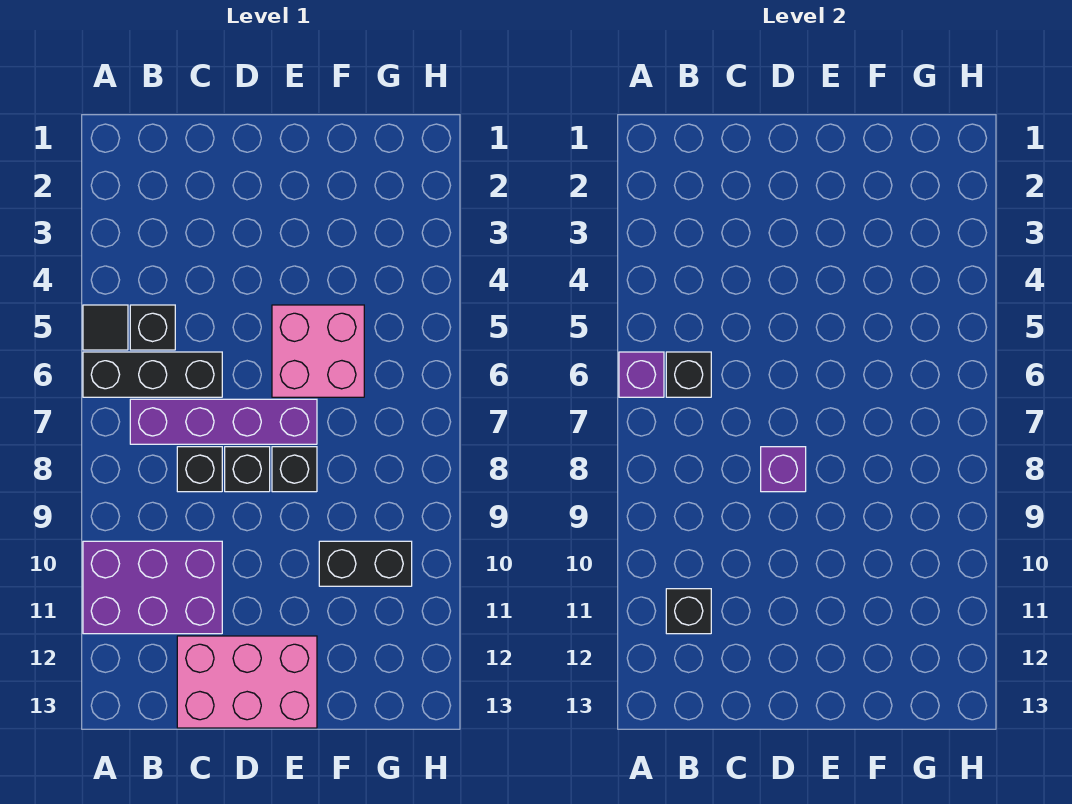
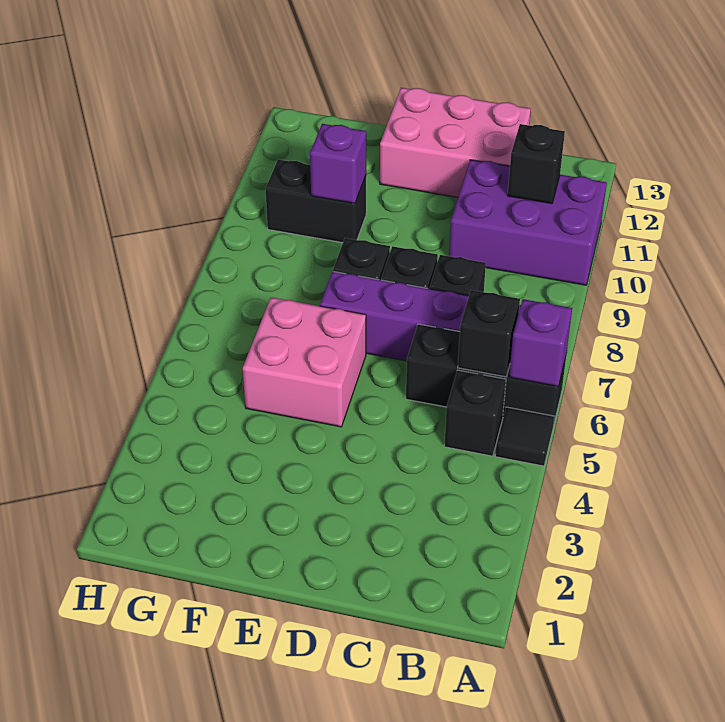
purple brick D8 level 2 -> purple brick F10 level 2

